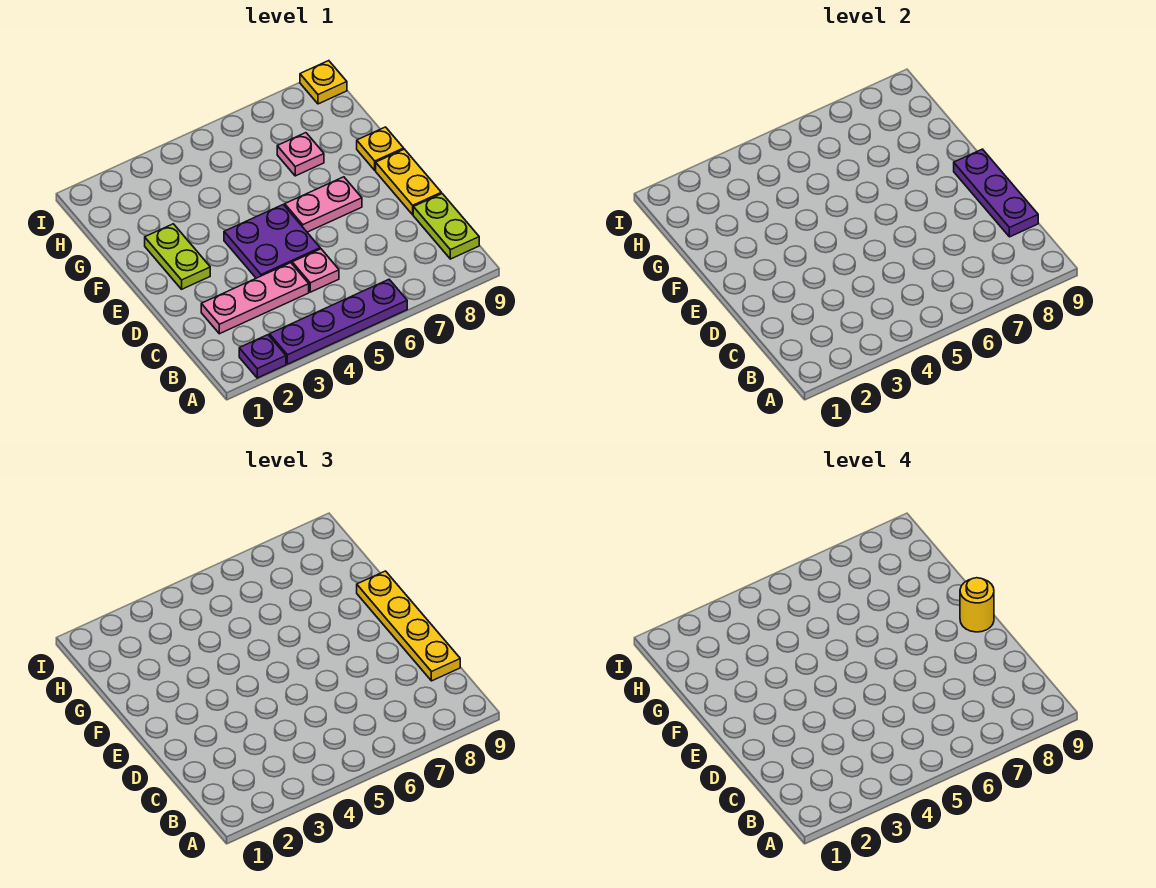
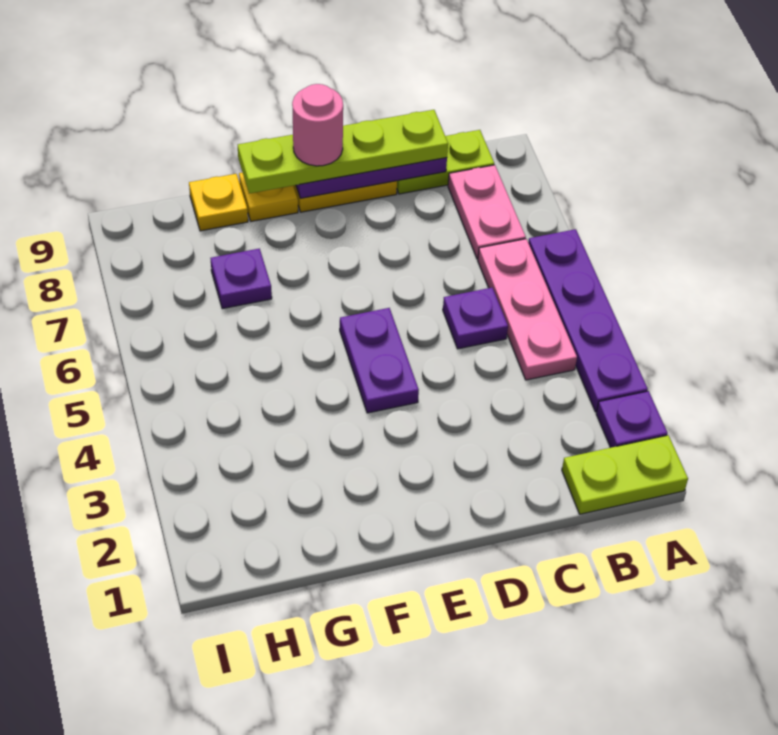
pink plate C2:C4 level 1 -> pink plate B4:B6 level 1
pink plate C5 level 1 -> purple plate C5 level 1
yellow plate C9:F9 level 3 -> lime plate C9:F9 level 3
purple plate D4:E5 level 1 -> purple plate E4:E5 level 1
lime plate E2:F2 level 1 -> lime plate A1:B1 level 1
pink plate E6:E7 level 1 -> pink plate B7:B8 level 1
yellow round brick E9 level 4 -> pink round brick E9 level 4
pink plate G7 level 1 -> purple plate G7 level 1
yellow plate I9 level 1 -> yellow plate G9 level 1

